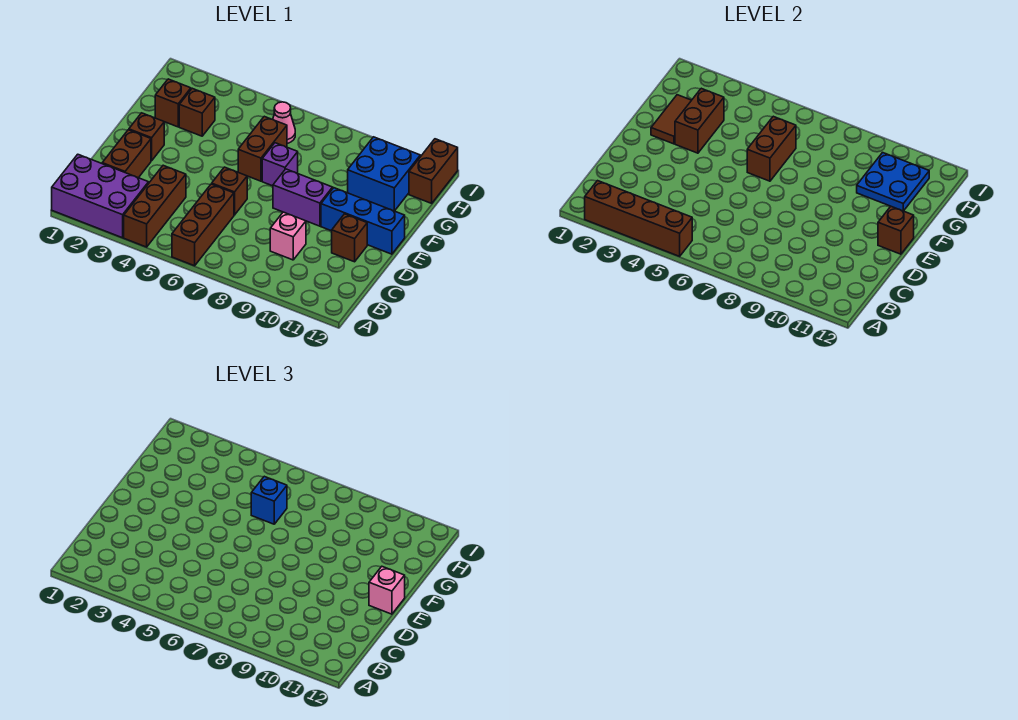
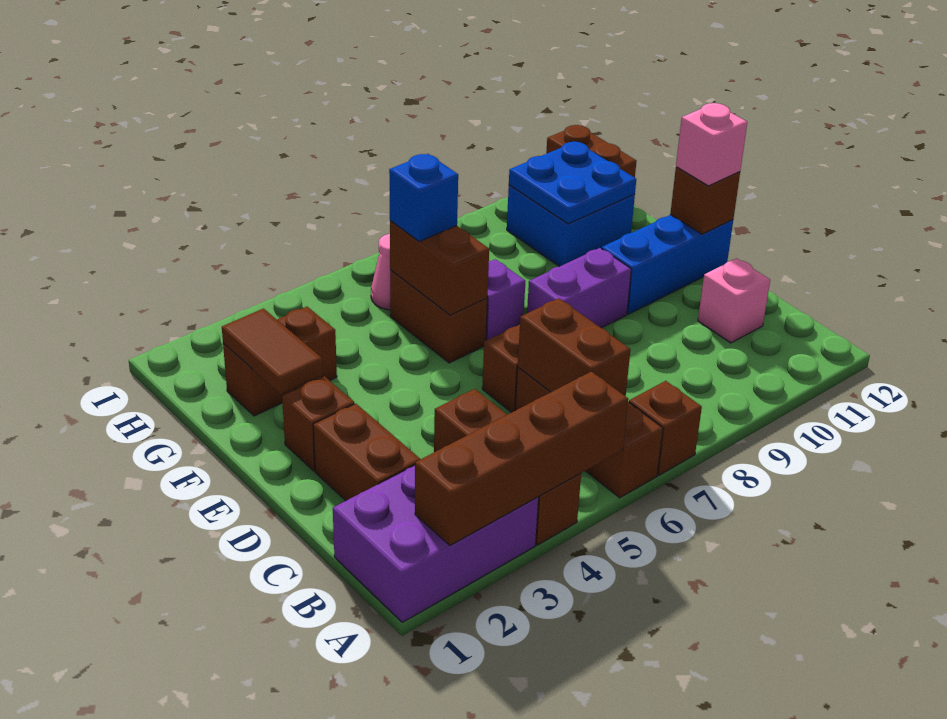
pink brick C9 level 1 -> pink brick C11 level 1
brown brick D11 level 1 -> brown brick A7 level 1
brown brick F3:G3 level 2 -> brown brick B6:C6 level 2

